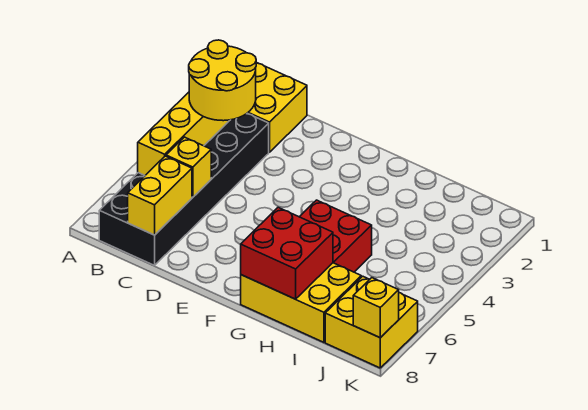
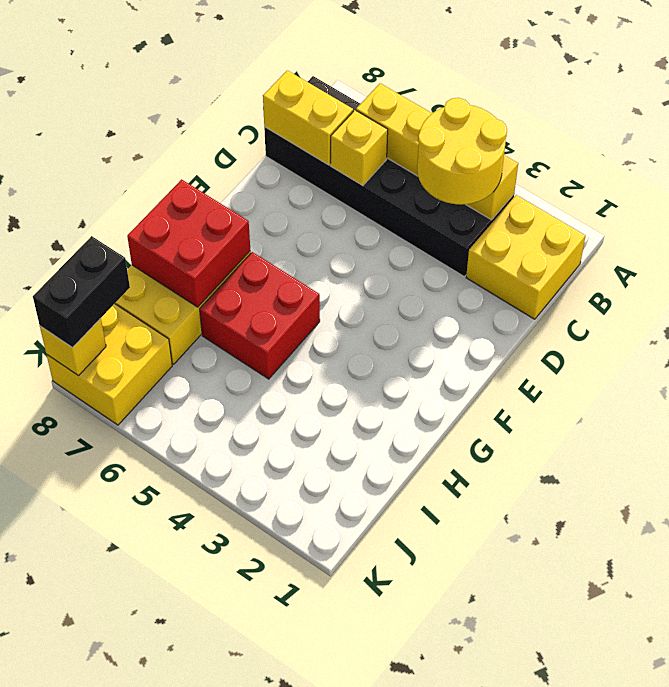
none -> black brick J8:K8 level 3

